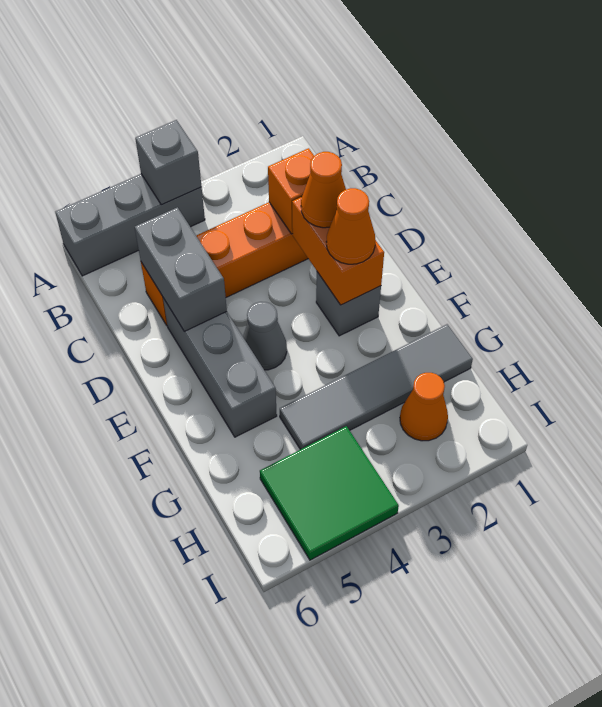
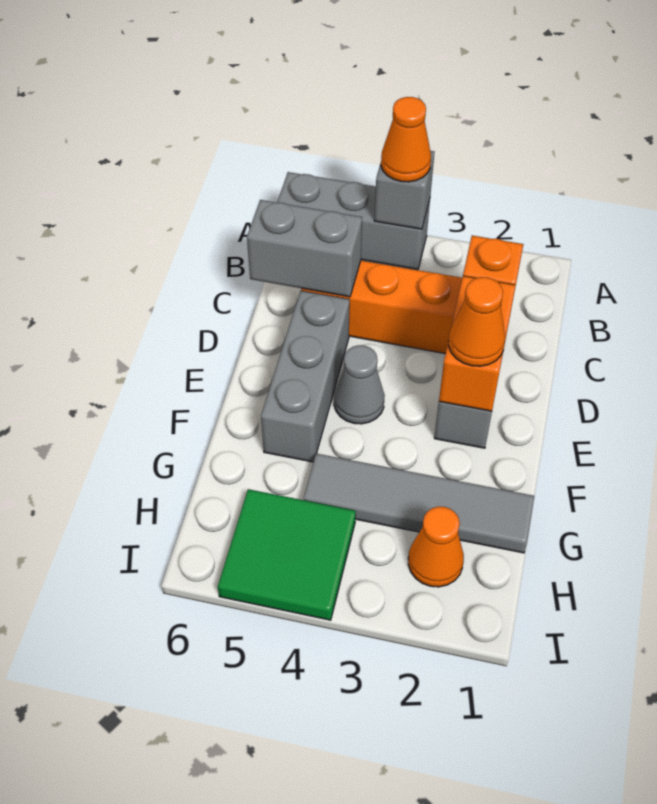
grey brick C5:D5 level 2 -> grey brick C5:C6 level 2
orange cone D2 level 3 -> orange cone A4 level 3

